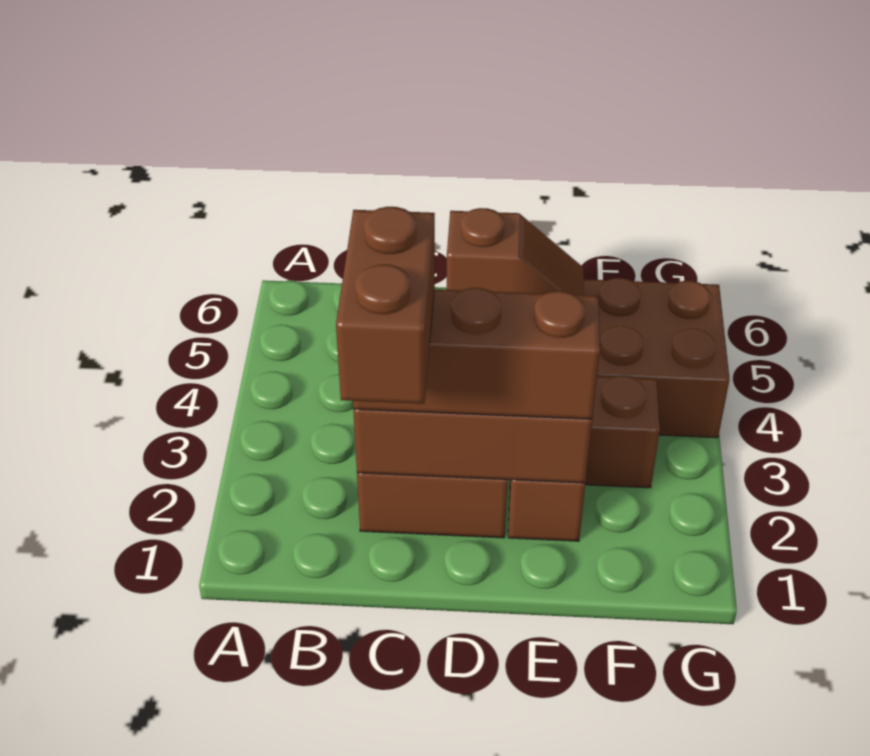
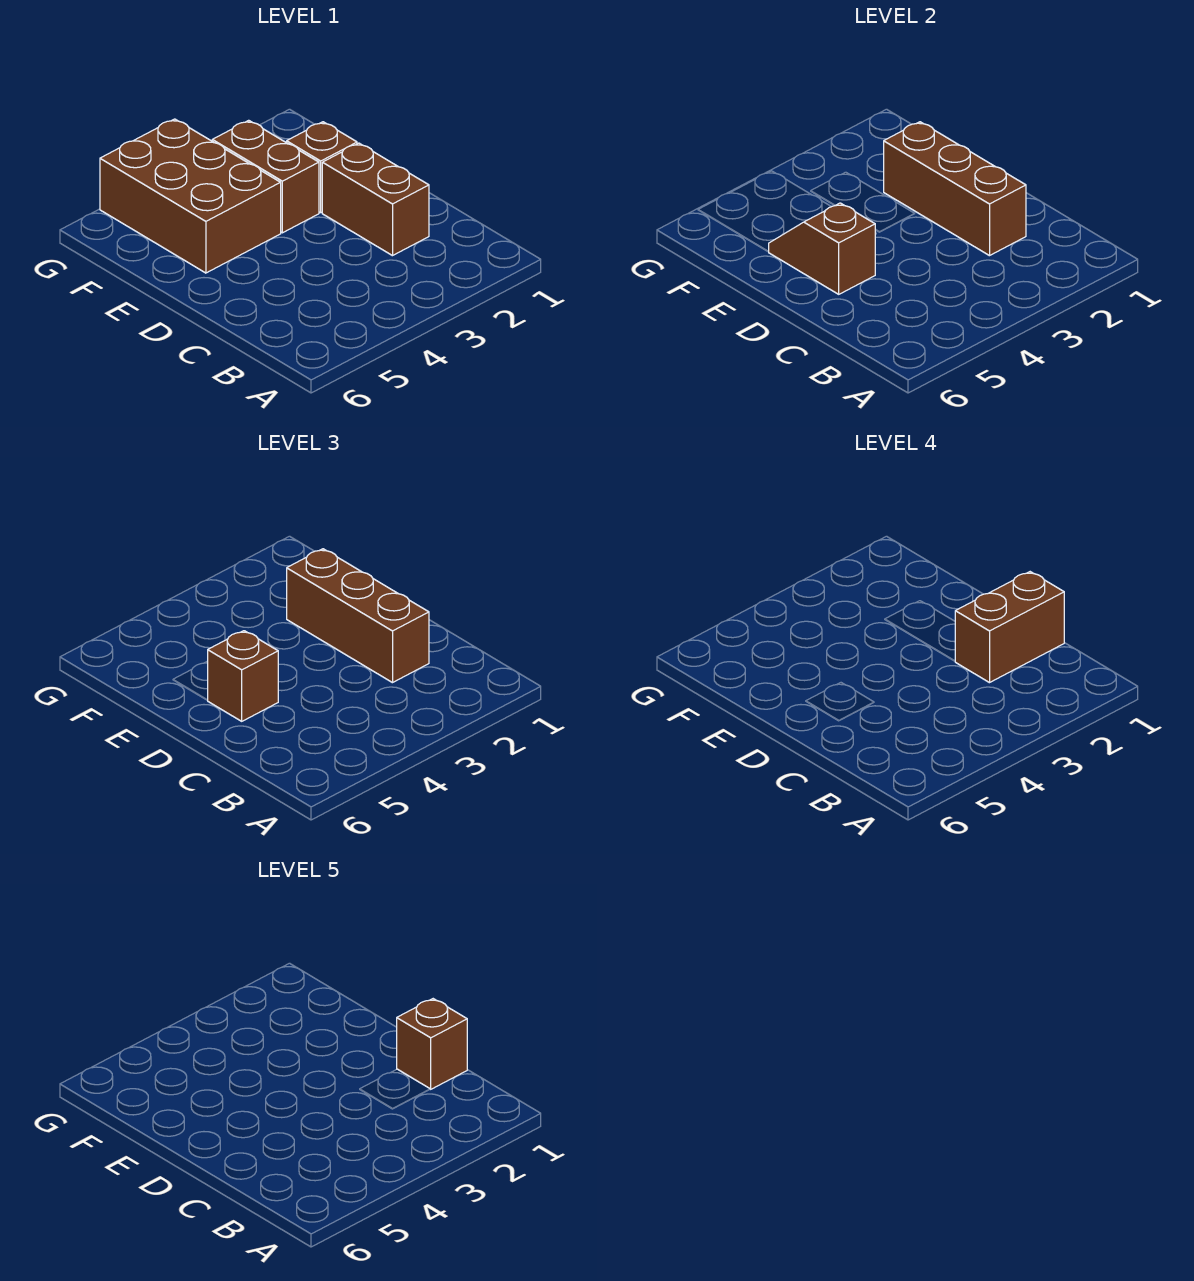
none -> brown brick C1 level 5
none -> brown brick D5 level 3

